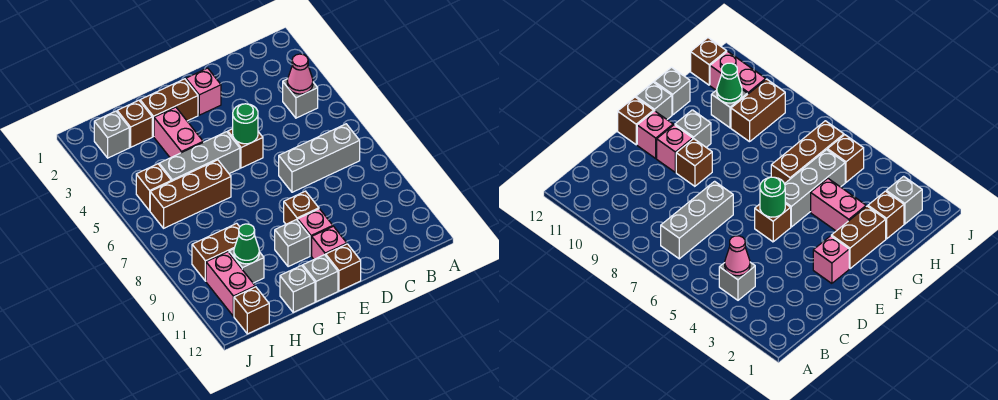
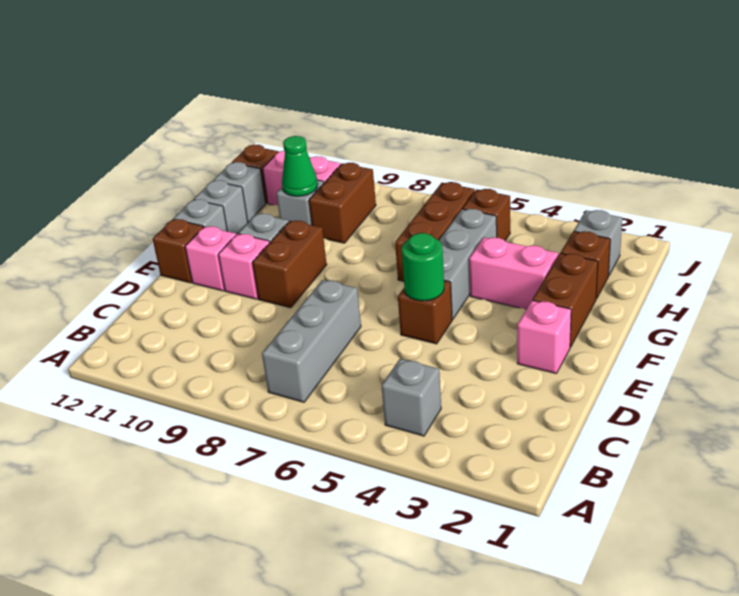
pink cone B4 level 2 -> none
brown brick E9 level 1 -> brown brick E9:F9 level 1
none -> grey brick H12 level 1

